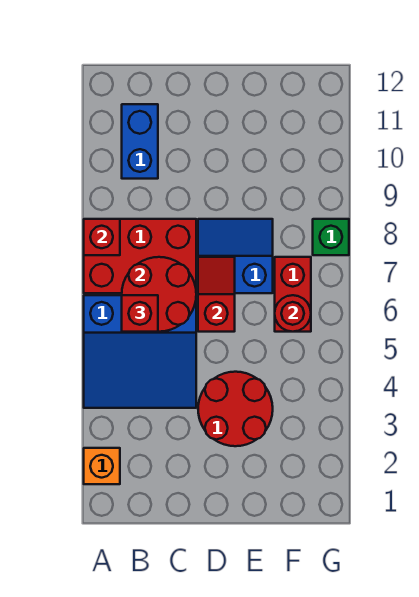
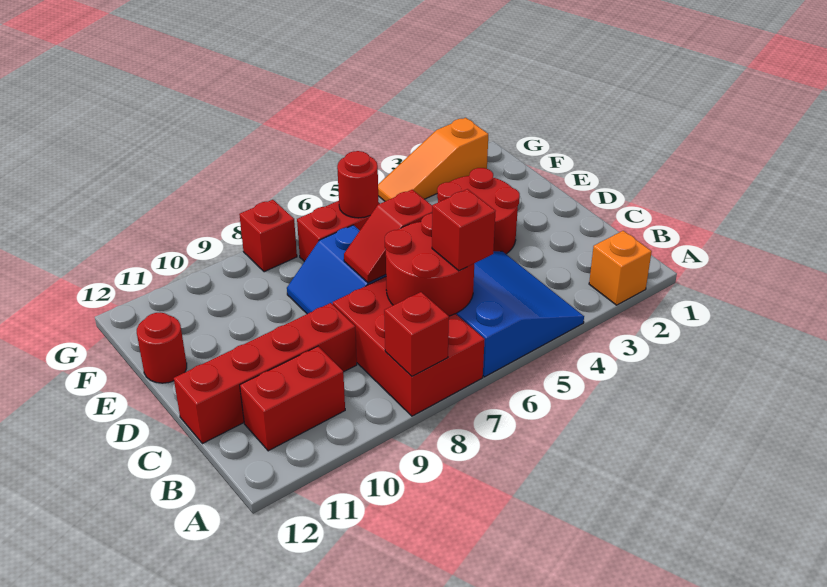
blue brick B10:B11 level 1 -> red brick B10:B11 level 1
none -> red brick C9:C12 level 1
none -> red round brick E12 level 1
none -> orange slope G2:G4 level 1 top 2
green brick G8 level 1 -> red brick G8 level 1

